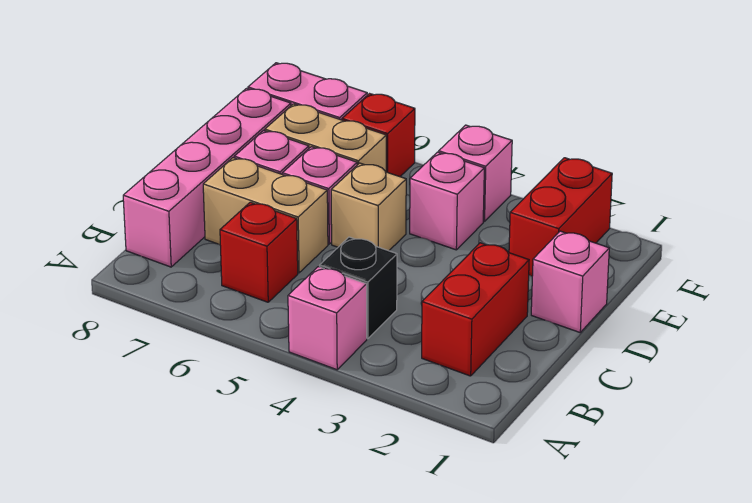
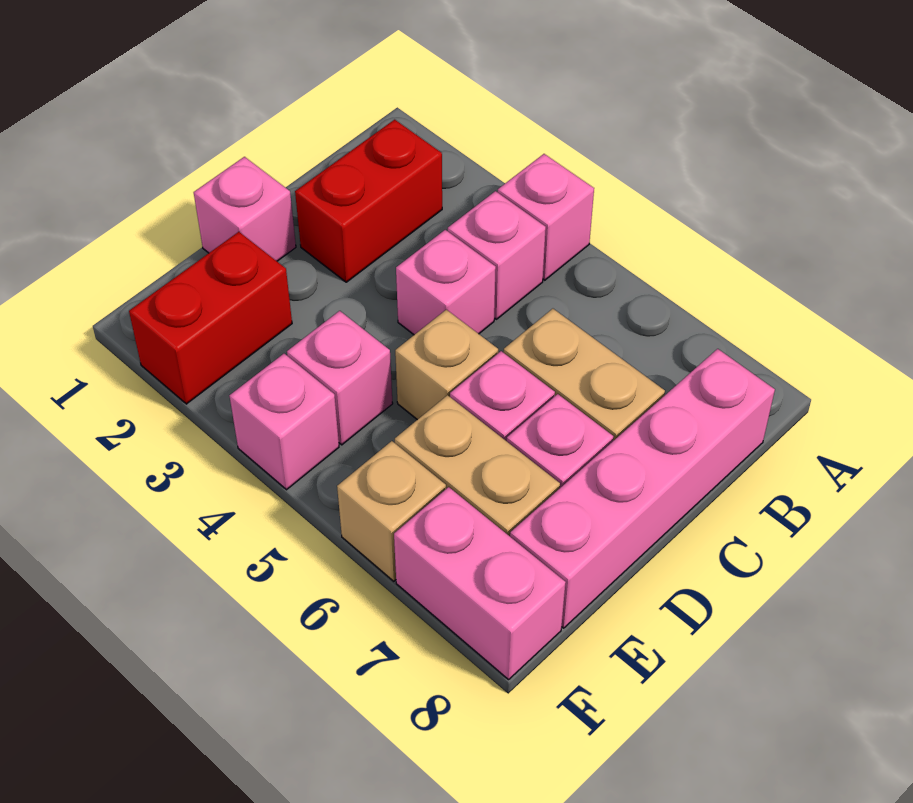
black brick B4 level 1 -> pink brick B4 level 1
red brick B6 level 1 -> none
none -> pink brick C4 level 1
red brick F6 level 1 -> tan brick F6 level 1

